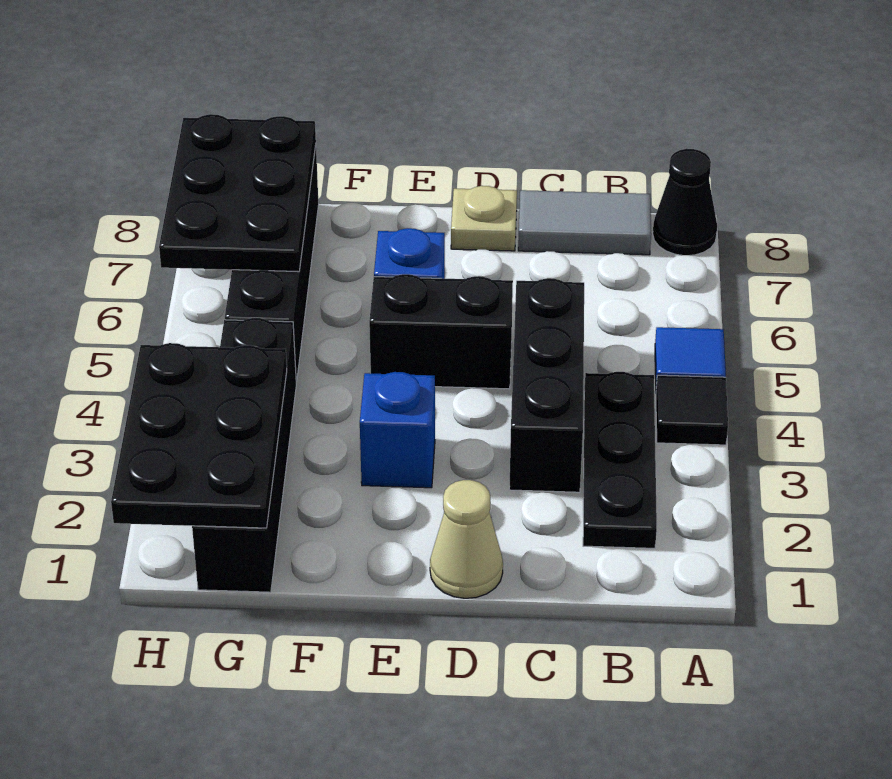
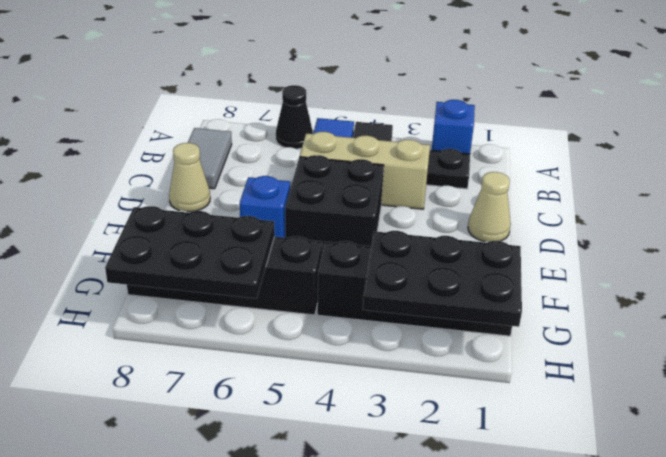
black cone A8 level 1 -> black cone A6 level 1
black brick C3:C5 level 1 -> tan brick C3:C5 level 1
black brick D5:E5 level 1 -> black brick D4:E5 level 1
tan plate D8 level 1 -> tan cone D8 level 1
blue brick E3 level 1 -> blue brick A2 level 1

